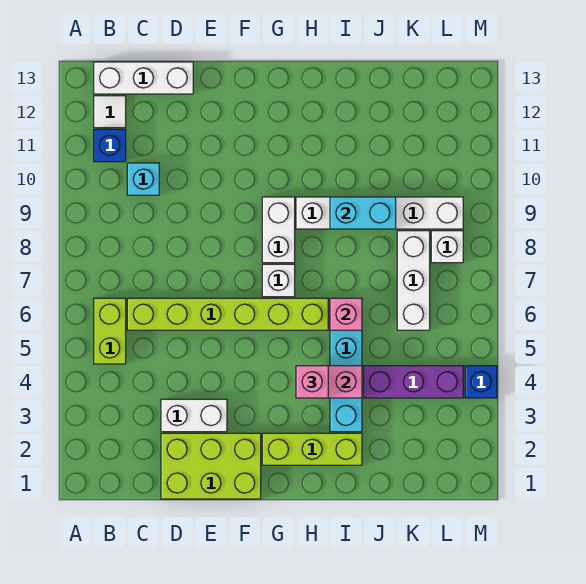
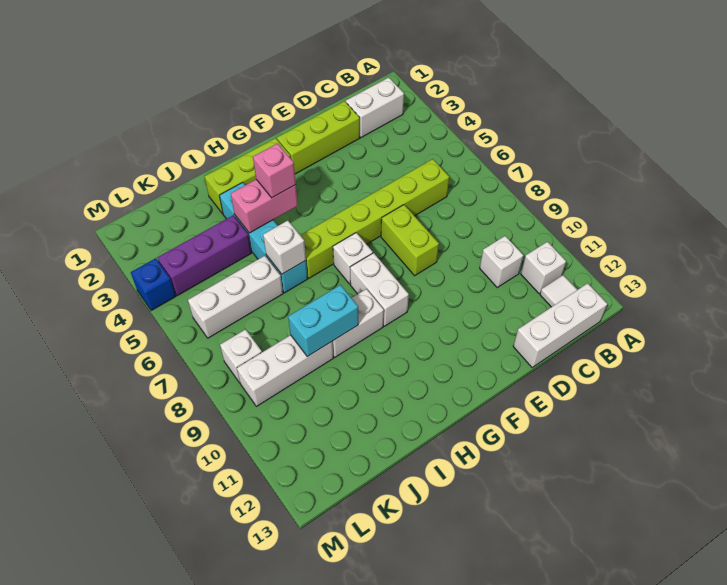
lime brick B5:B6 level 1 -> lime brick E7:E8 level 1
blue brick B11 level 1 -> white brick B11 level 1
cyan brick C10 level 1 -> white brick C10 level 1
lime brick D1:F2 level 1 -> lime brick D2:F2 level 1
white brick D3:E3 level 1 -> white brick B2:C2 level 1
pink brick I6 level 2 -> white brick I6 level 2
white brick K6:K8 level 1 -> white brick J6:L6 level 1

